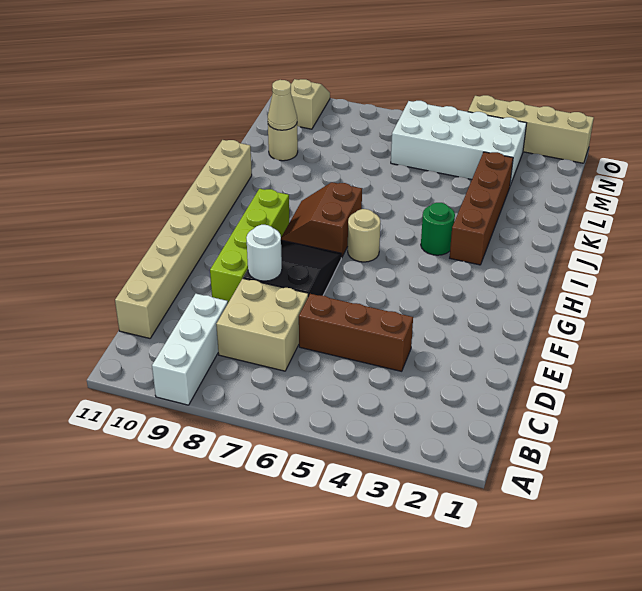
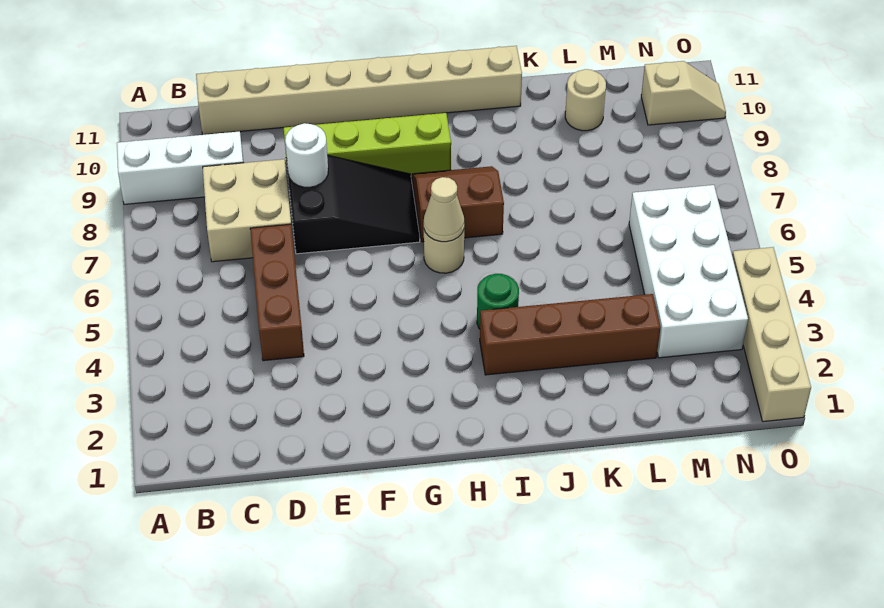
tan cone L10 level 2 -> tan cone H6 level 2

